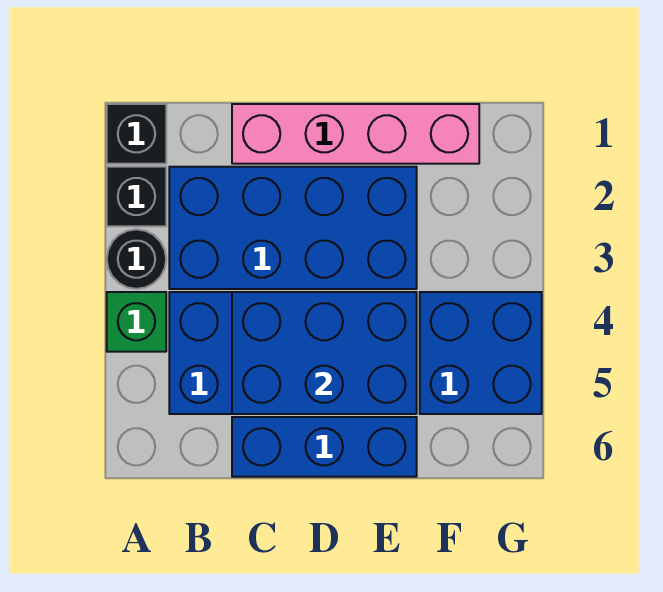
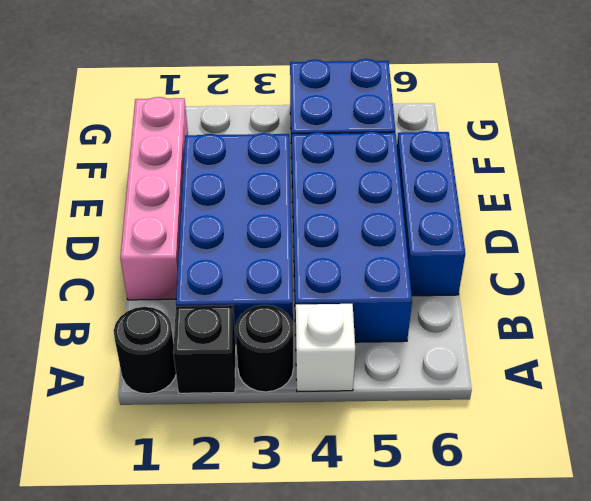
black brick A1 level 1 -> black round brick A1 level 1
green brick A4 level 1 -> white brick A4 level 1
blue brick C4:E5 level 2 -> none

